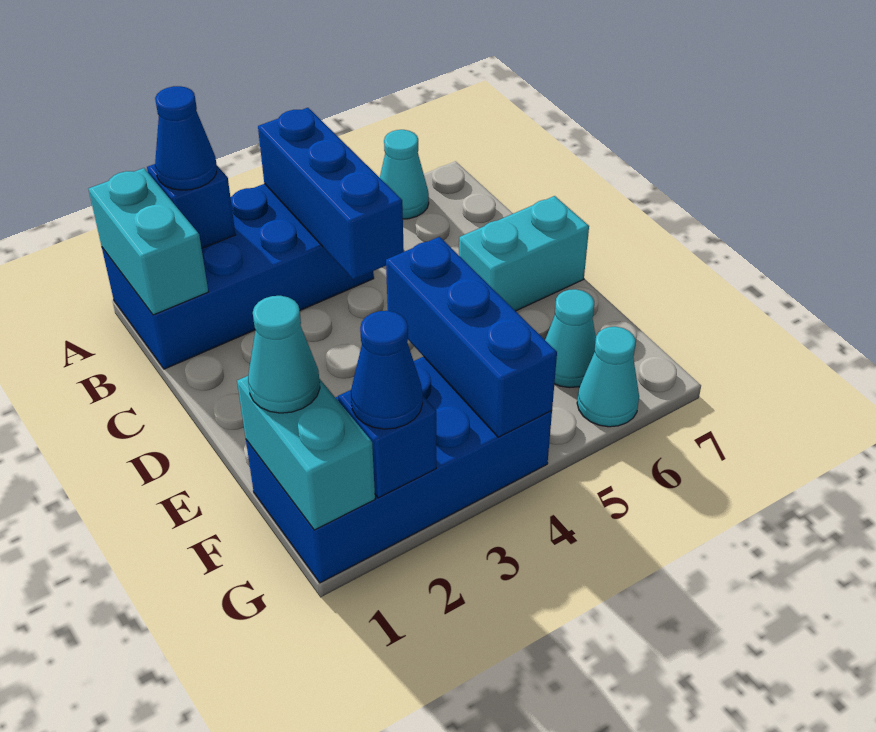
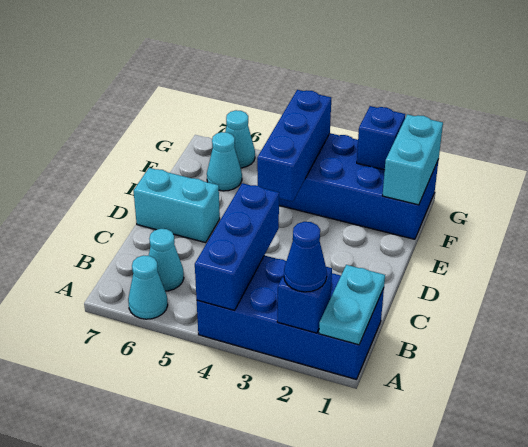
cyan brick A1:B1 level 2 -> cyan plate A1:B1 level 2
cyan cone F1 level 3 -> cyan cone B6 level 1
blue cone G2 level 3 -> none

